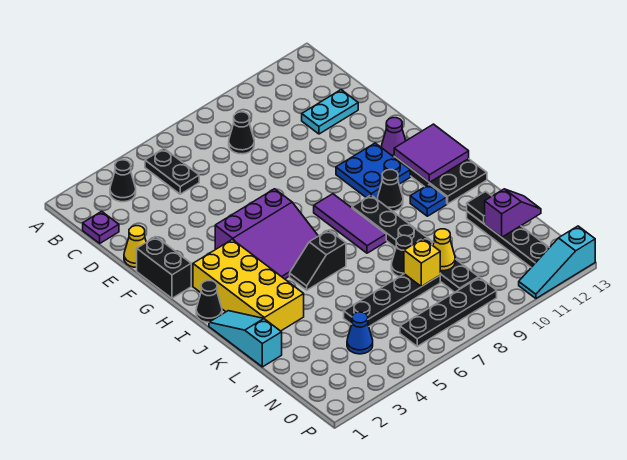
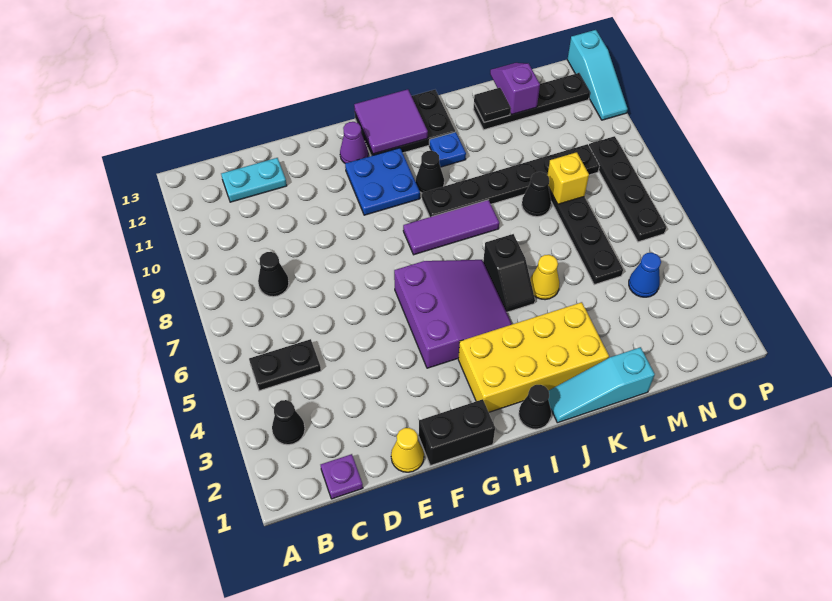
cyan plate D11:D12 level 1 -> cyan plate C12:D12 level 1
yellow cone M9 level 2 -> yellow cone K5 level 1

